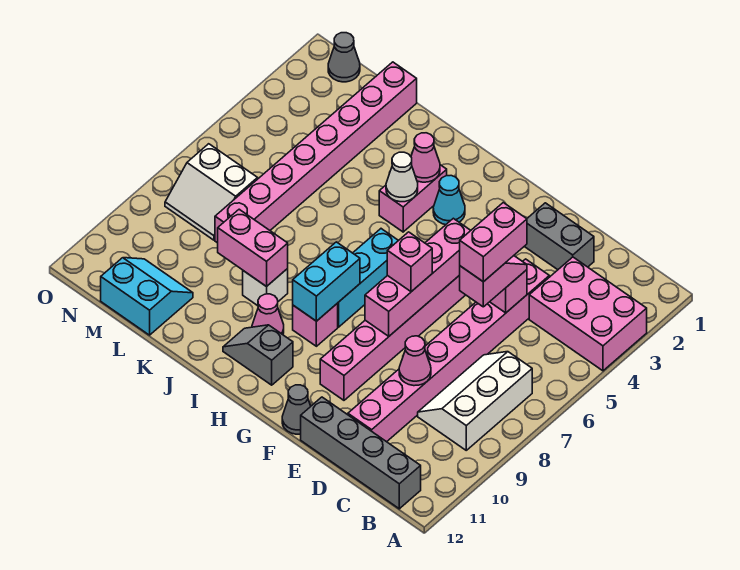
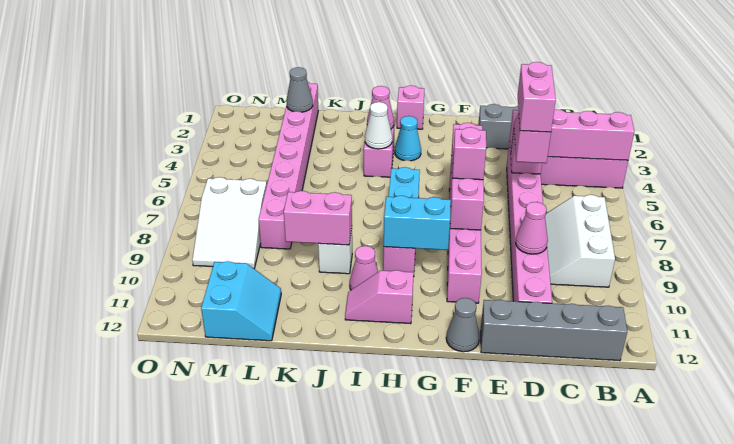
none -> pink brick A4:D4 level 2
none -> pink brick H1 level 1
cyan brick H8:H9 level 2 -> cyan brick G9:H9 level 2
grey slope H11:I11 level 1 top H -> pink slope H11:I11 level 1 top H
cyan slope L11:M12 level 1 top 12 -> cyan slope L11:M12 level 1 top M
white slope M7:N8 level 1 top 7 -> white slope M7:N9 level 1 top 7
grey cone N1 level 1 -> grey cone L2 level 2

